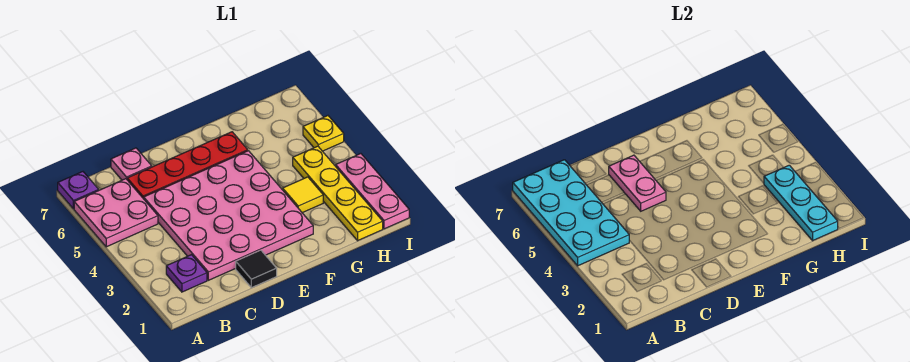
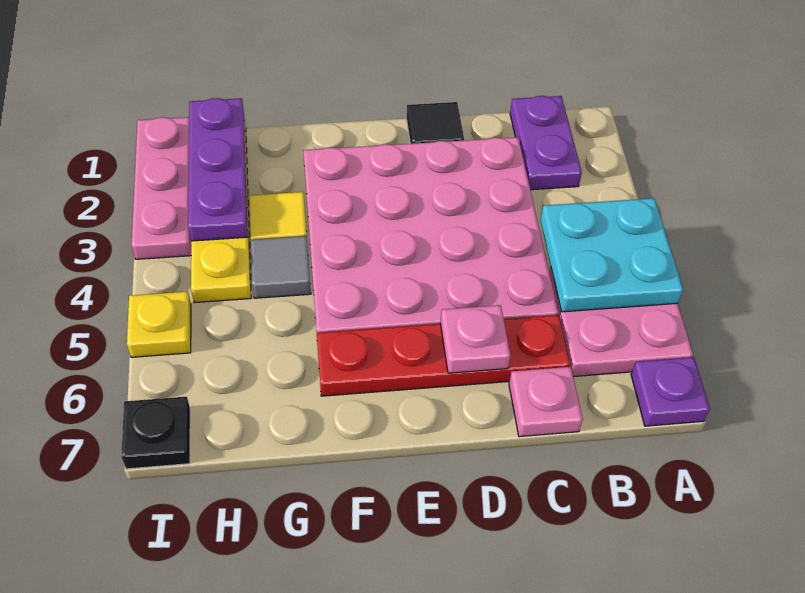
cyan plate A4:B7 level 2 -> cyan plate A4:B5 level 2
purple plate B2 level 1 -> purple plate B1:B2 level 1
pink plate D5:D6 level 2 -> pink plate D6 level 2
none -> grey tile G4 level 1
cyan plate H1:H3 level 2 -> purple plate H1:H3 level 2
none -> black plate I7 level 1

